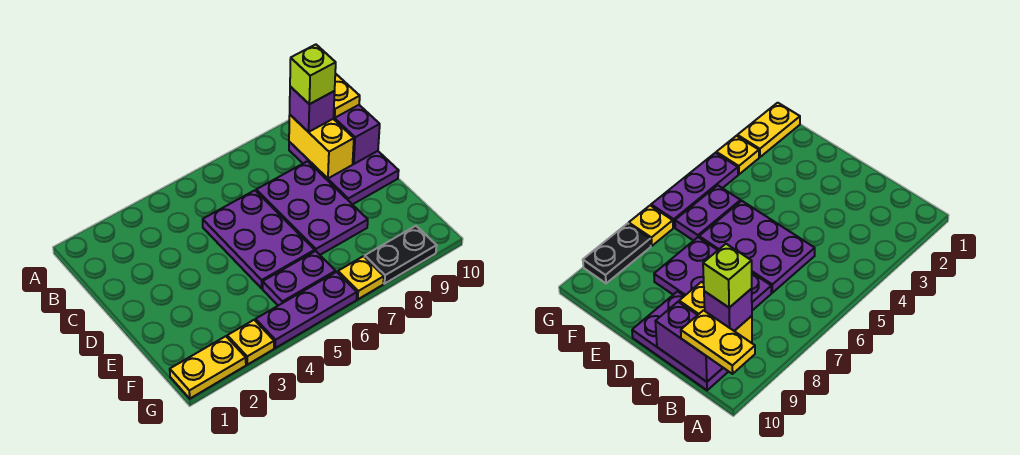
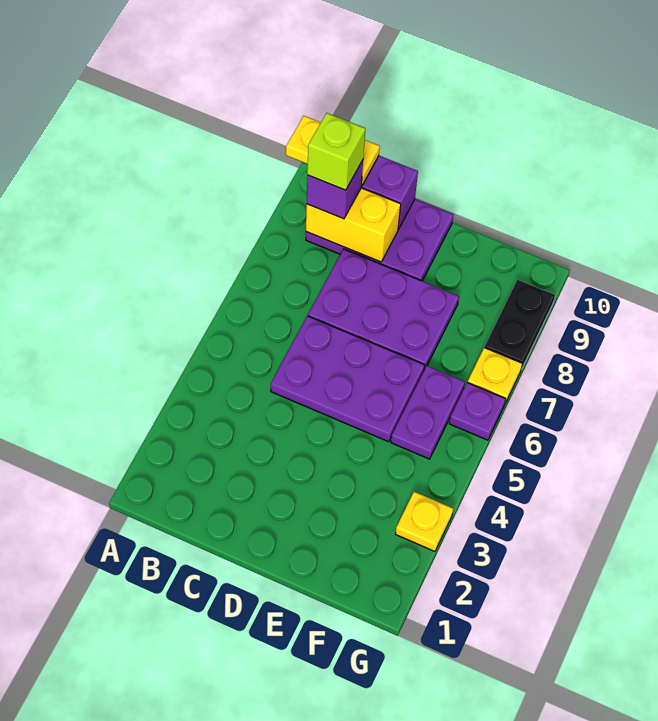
yellow plate G1:G2 level 1 -> none
purple plate G4:G6 level 1 -> purple plate G6 level 1

